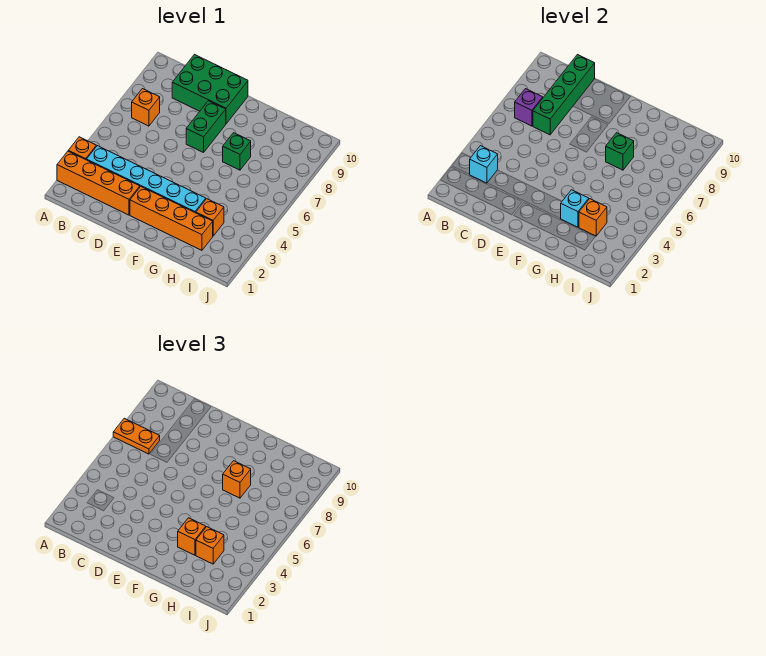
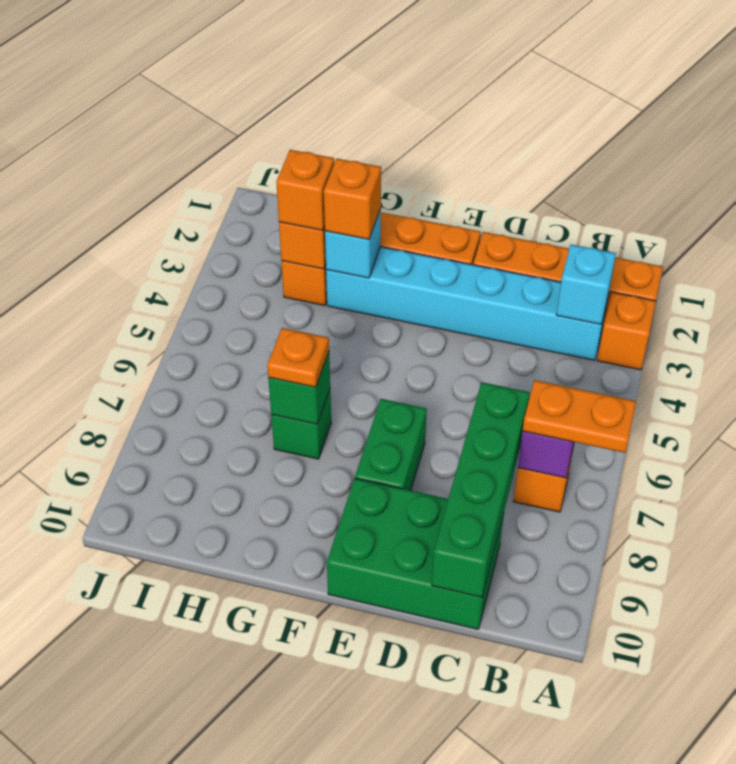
orange brick G7 level 3 -> orange plate G7 level 3

